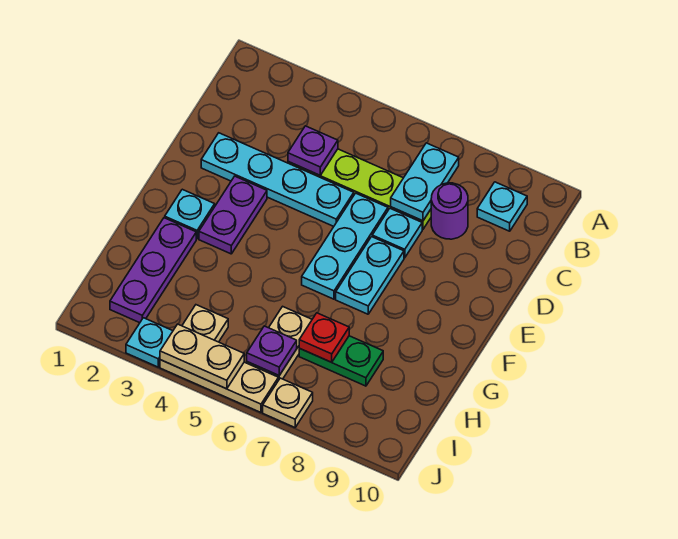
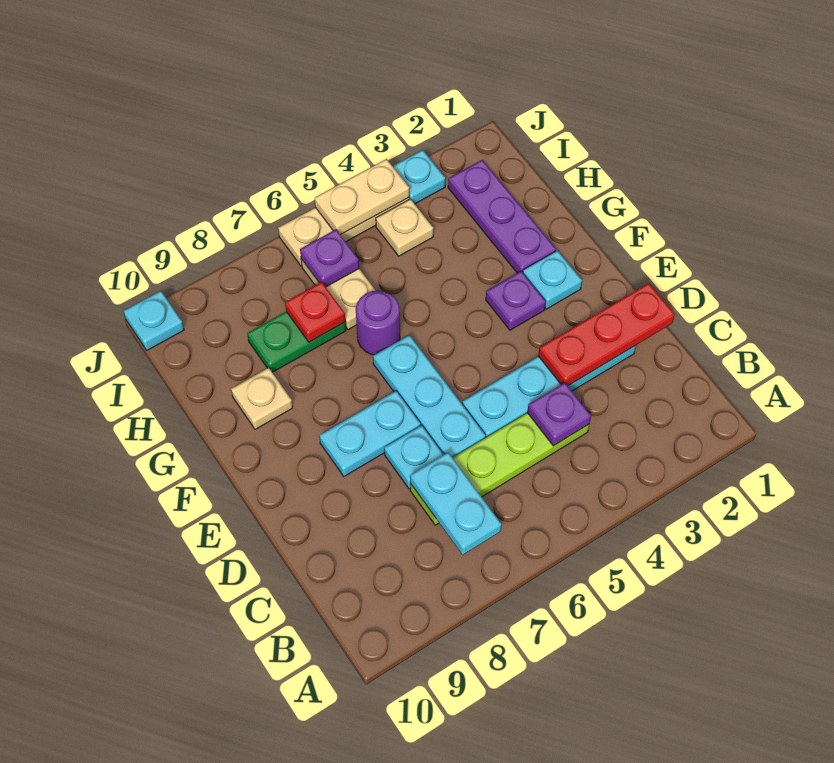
cyan plate B9 level 1 -> cyan plate J10 level 1
purple round brick C8 level 1 -> purple round brick G6 level 1
none -> red plate D1:D3 level 2
purple plate E3:F3 level 1 -> purple plate F3 level 1
cyan plate E7:F7 level 1 -> cyan plate E7:E8 level 1
tan plate J7 level 1 -> tan plate G9 level 1

